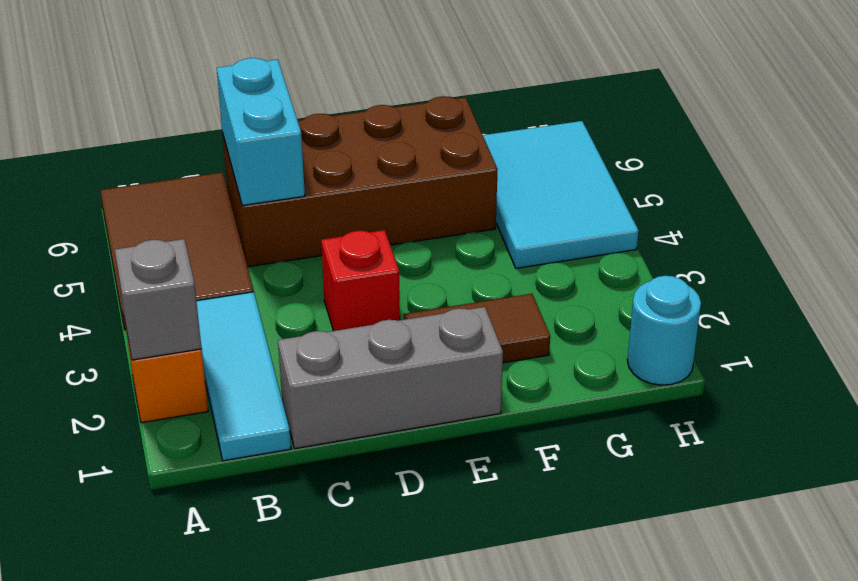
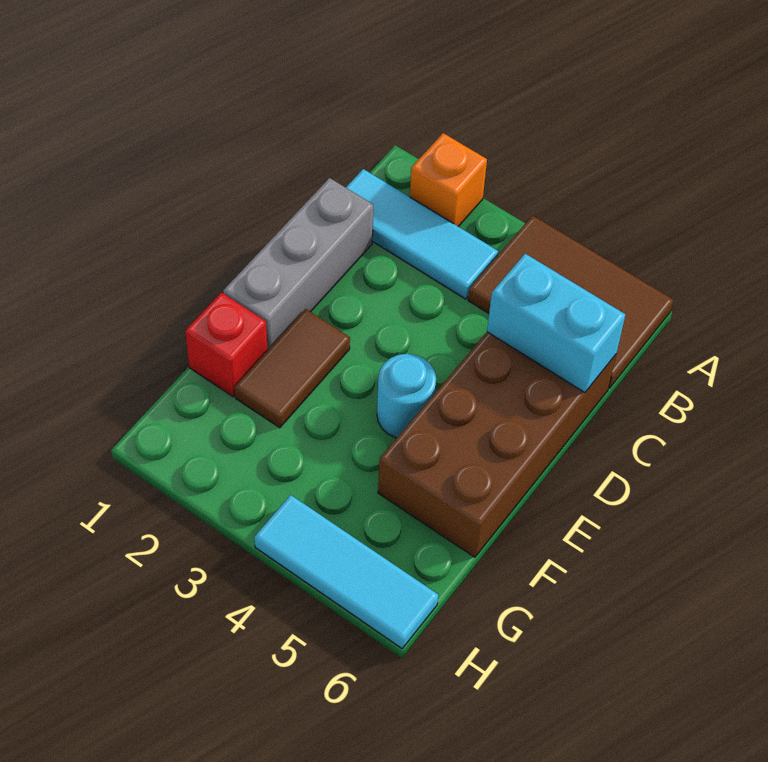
grey brick A2 level 2 -> none
red brick D3 level 1 -> red brick F1 level 1
cyan tile G4:H6 level 1 -> cyan tile H4:H6 level 1
cyan round brick H1 level 1 -> cyan round brick E4 level 1

